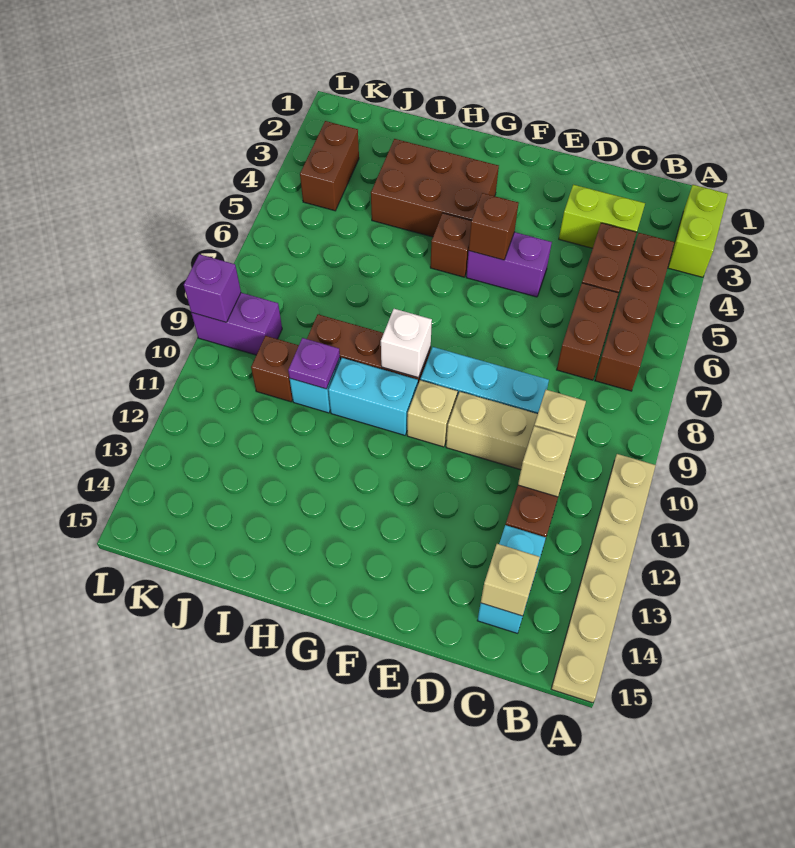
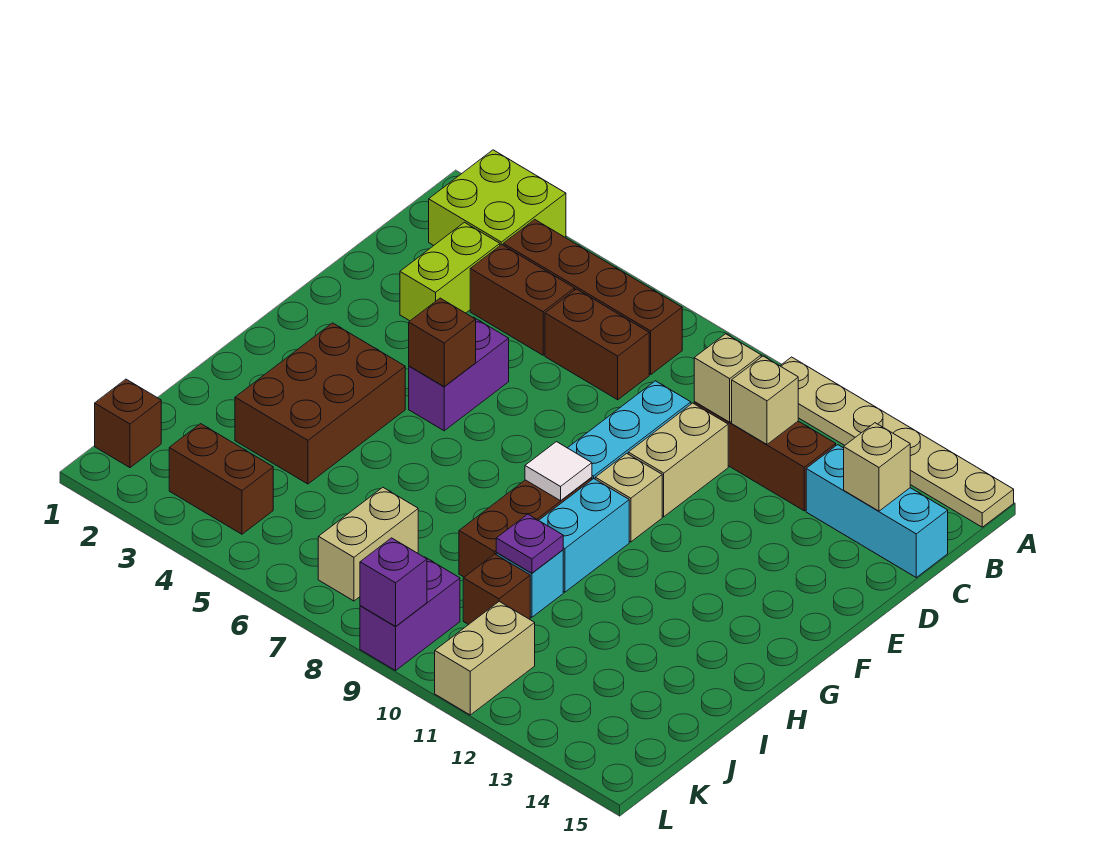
lime brick A2:A3 level 1 -> lime brick A2:B3 level 1
cyan brick C13:C14 level 1 -> cyan brick C13:C15 level 1
brown brick G5 level 1 -> brown brick K1 level 1
white brick G9 level 2 -> white tile G9 level 2
none -> tan brick J7:K7 level 1
none -> tan brick K11:L11 level 1

